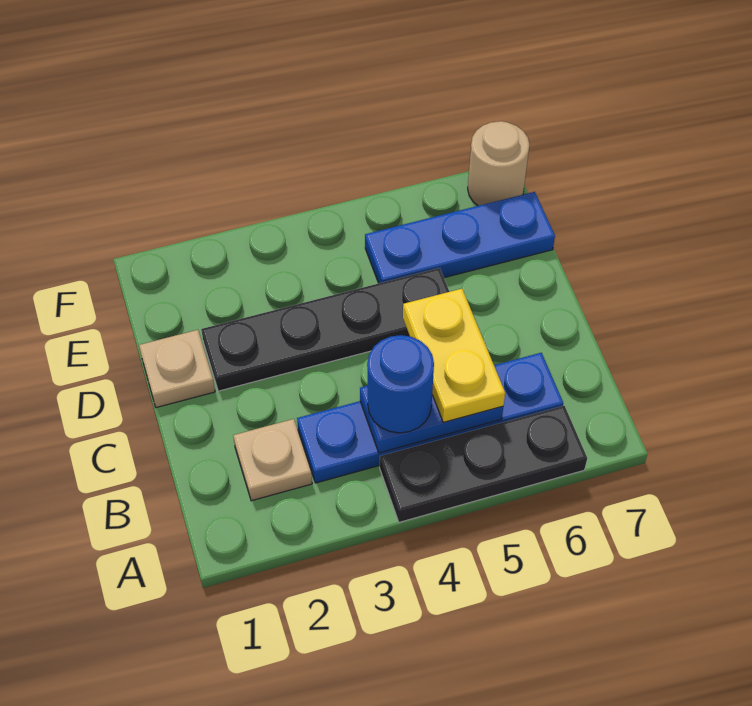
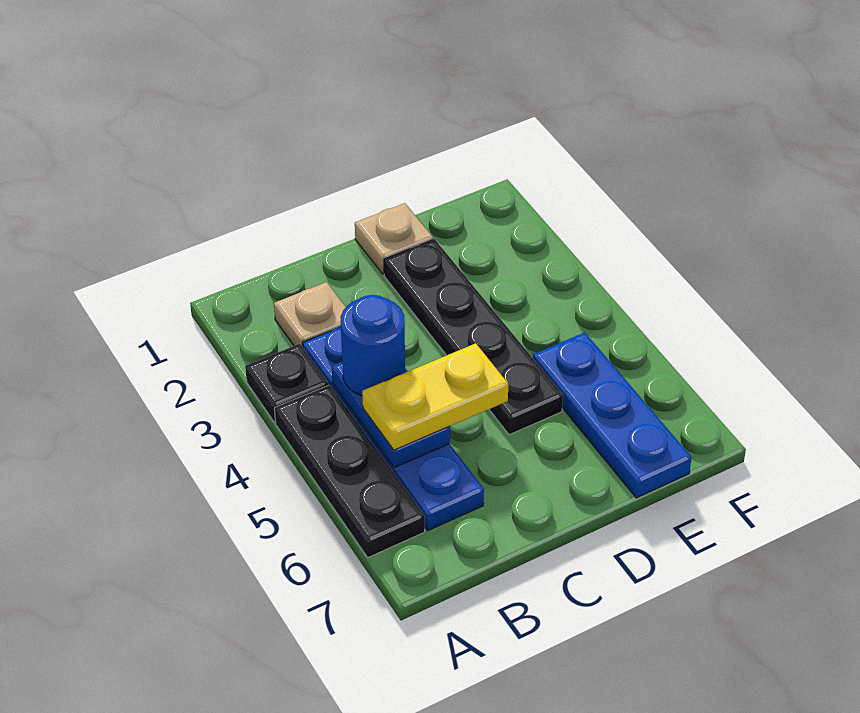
none -> black plate A3 level 1
tan round brick F7 level 1 -> none

